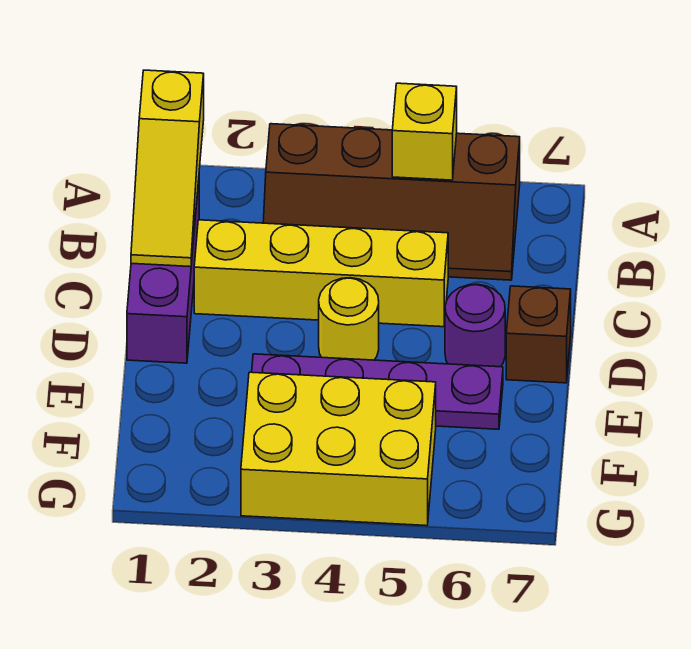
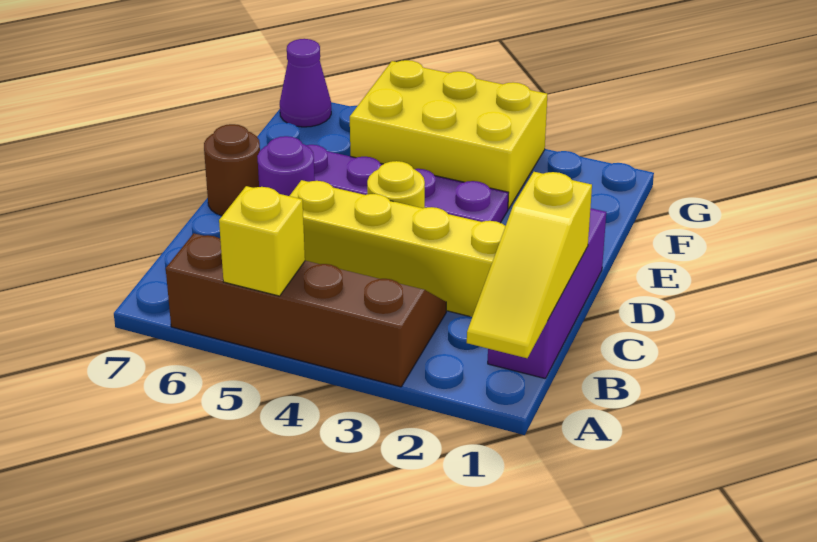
yellow slope A1:C1 level 2 top A -> yellow slope A1:C1 level 2 top C
brown brick D7 level 1 -> brown round brick D7 level 1
none -> purple cone G7 level 1

